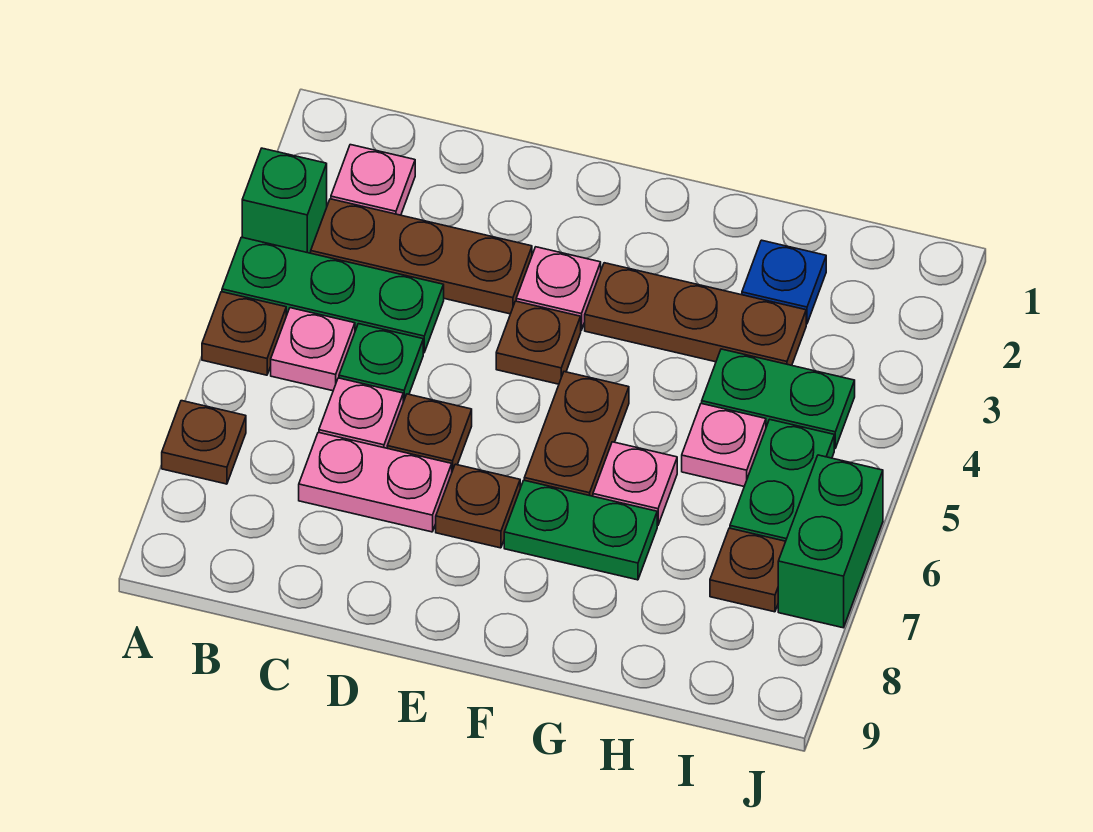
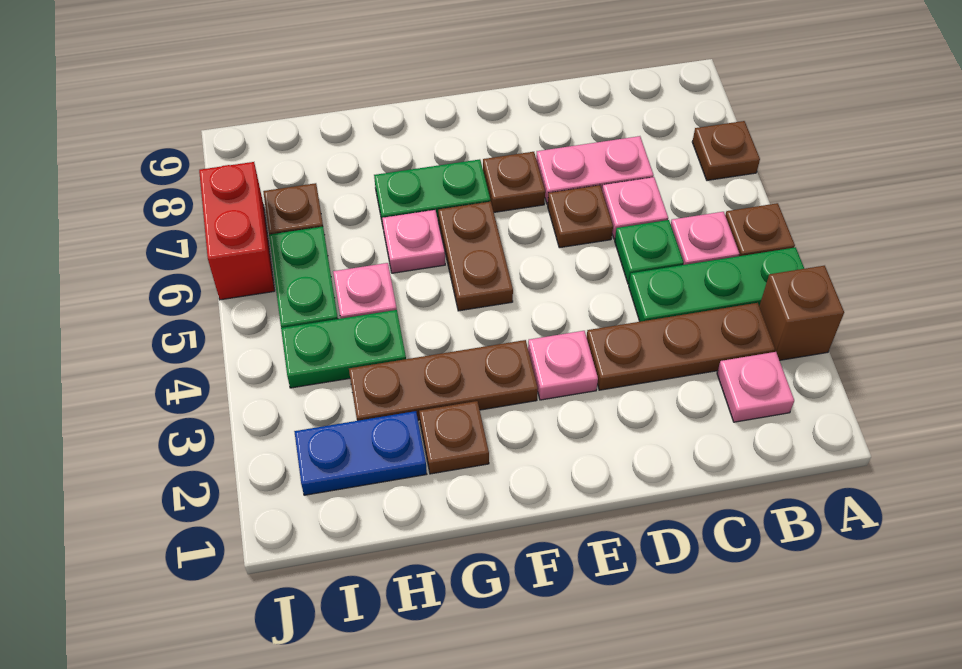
green brick A3 level 1 -> brown brick A3 level 1
brown plate E4 level 1 -> brown plate G2 level 1
blue plate H2 level 1 -> blue plate H2:I2 level 1
green brick J6:J7 level 1 -> red brick J6:J7 level 1

